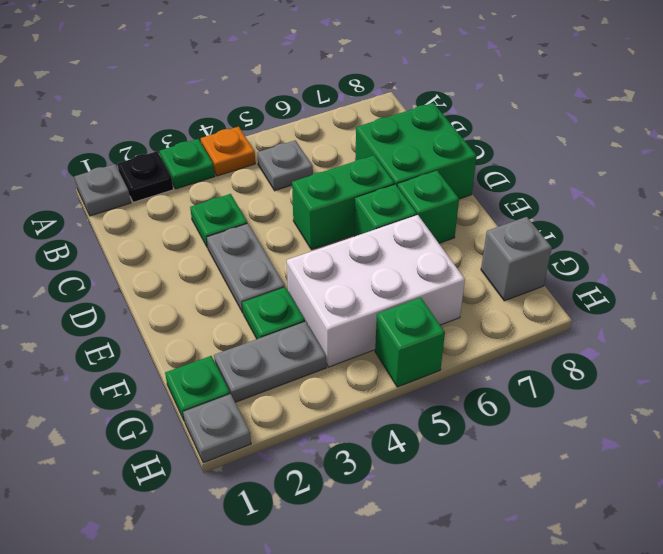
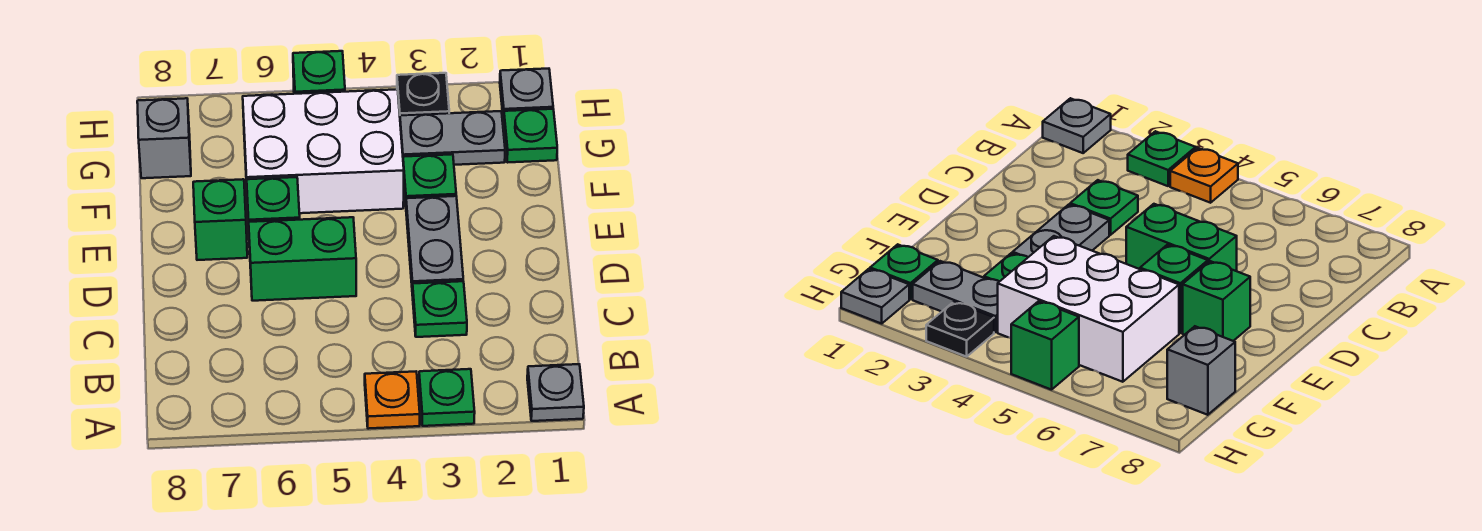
black plate A2 level 1 -> black plate H3 level 1
grey plate B5 level 1 -> none
green brick C7:D8 level 1 -> none

